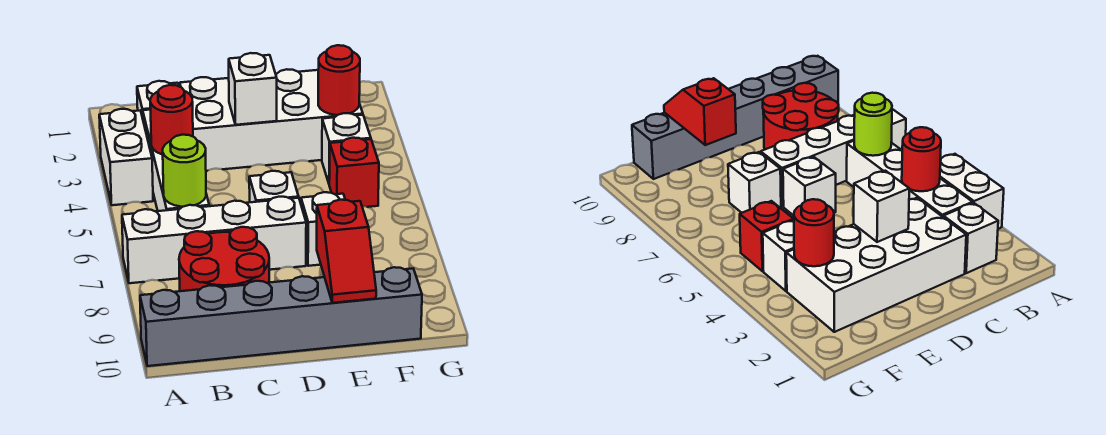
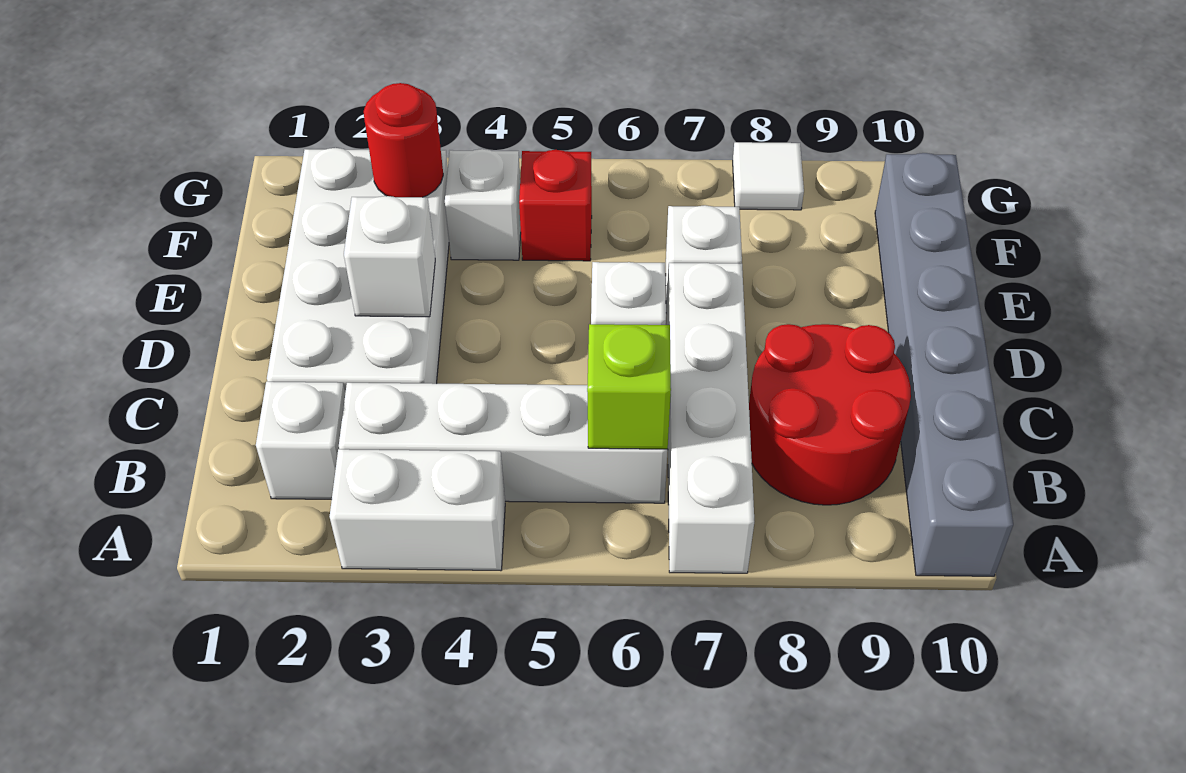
red round brick B4 level 2 -> none
lime round brick B6 level 2 -> lime brick B6 level 2
red slope E9:E10 level 2 top 9 -> none
none -> white tile G8 level 1

